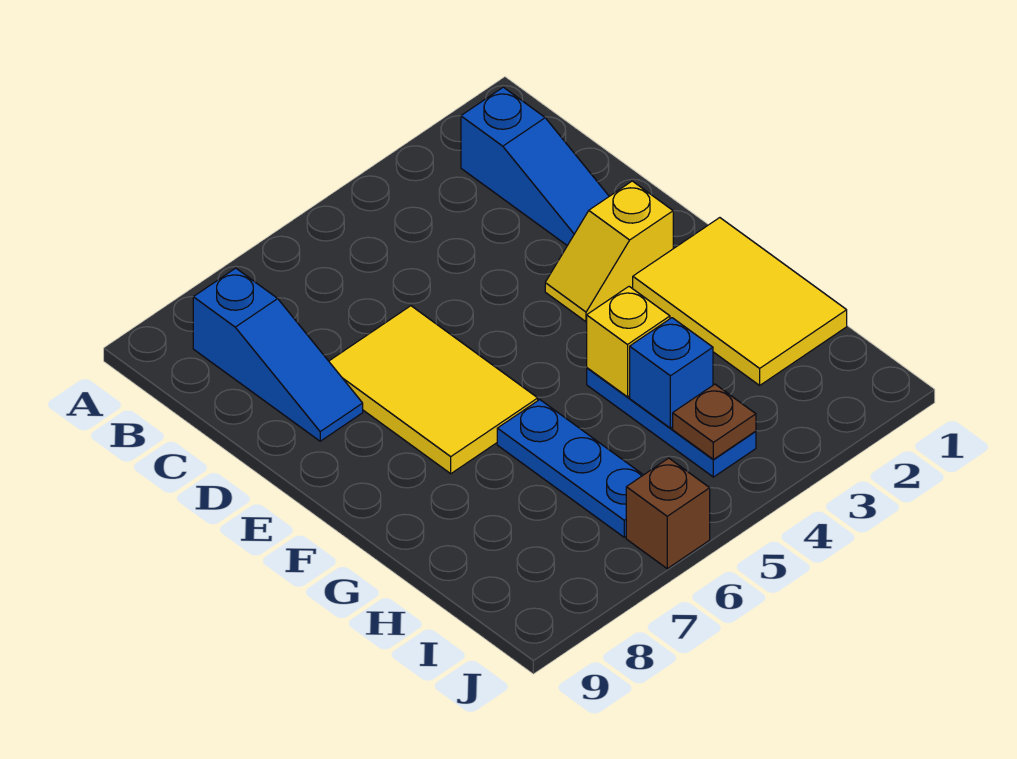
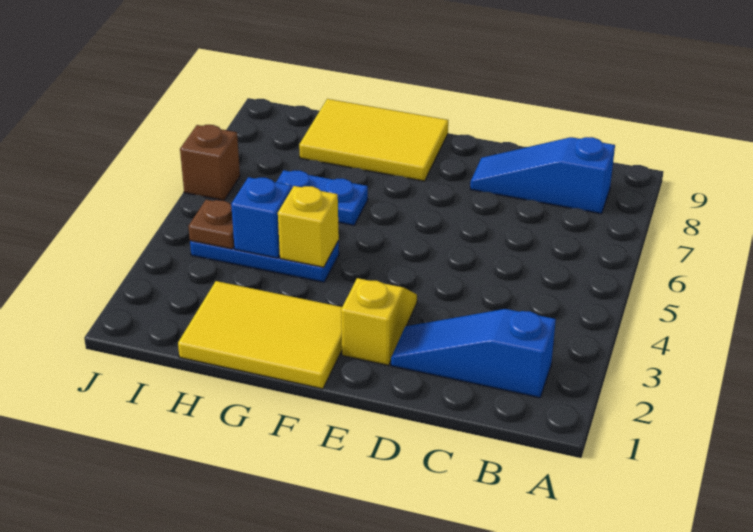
yellow tile D6:F7 level 1 -> yellow tile F8:H9 level 1
blue plate G6:I6 level 1 -> blue plate G6:H6 level 1

